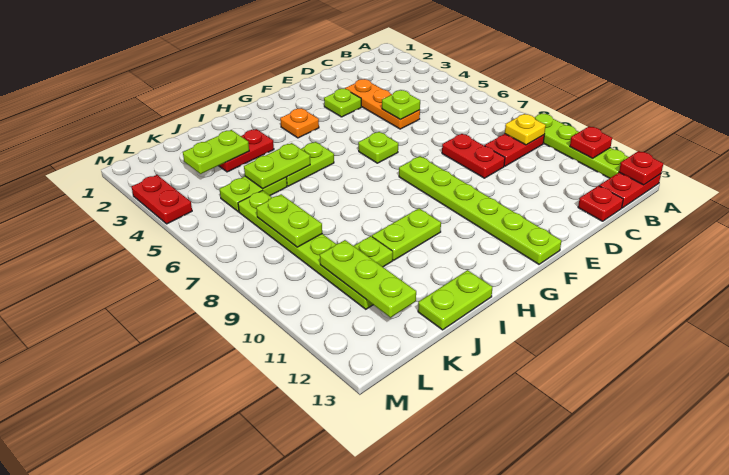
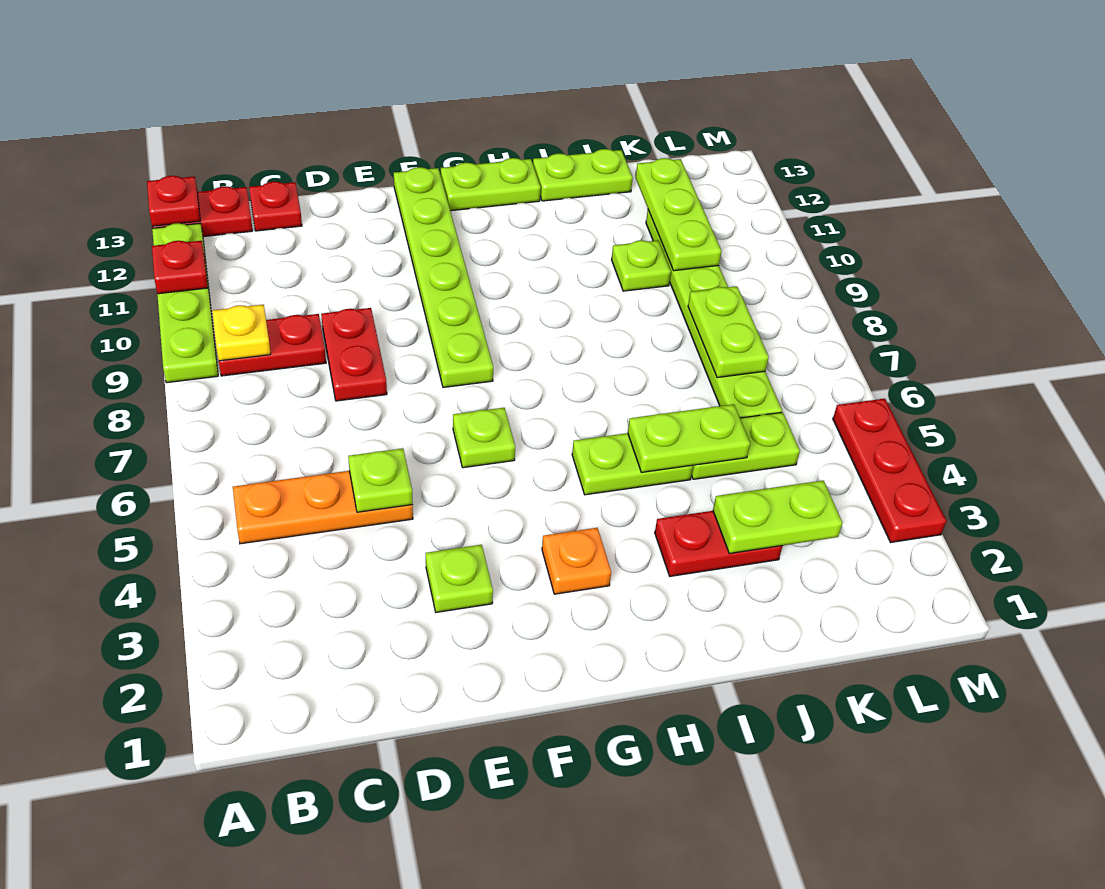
orange plate D3:D5 level 1 -> orange plate B5:D5 level 1
lime plate H10:I10 level 1 -> lime plate G13:H13 level 1
red plate M3:M4 level 1 -> red plate M3:M5 level 1

